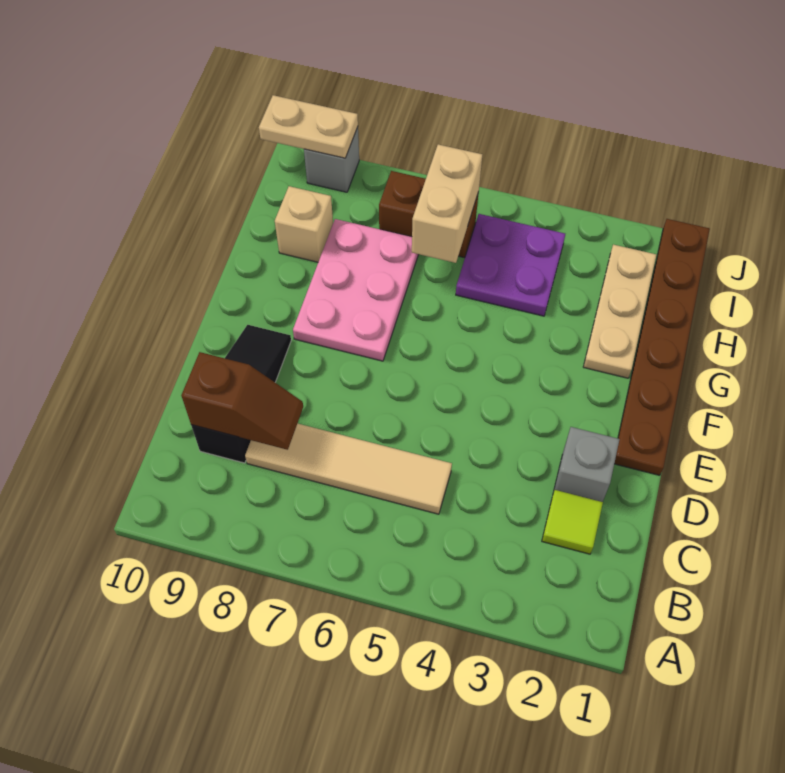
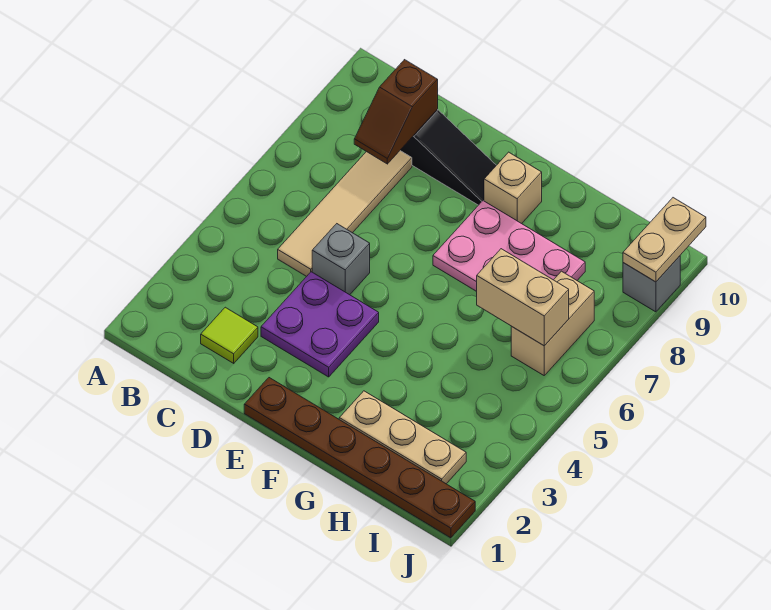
grey brick D2 level 1 -> grey brick D5 level 1
purple plate H4:I5 level 1 -> purple plate D3:E4 level 1
tan brick H9 level 1 -> tan brick F9 level 1
brown brick I6:I7 level 1 -> tan brick I6:I7 level 1

